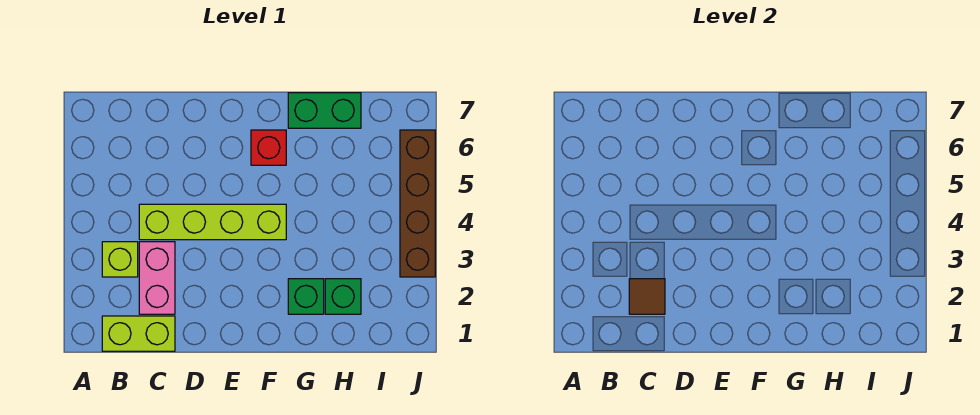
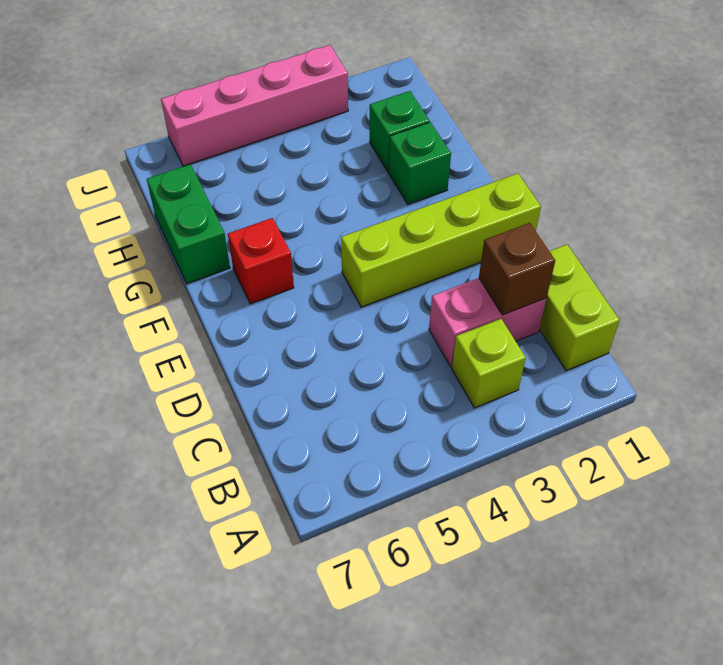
brown tile C2 level 2 -> brown brick C2 level 2
lime brick C4:F4 level 1 -> lime brick E1:E4 level 1
brown brick J3:J6 level 1 -> pink brick J3:J6 level 1

